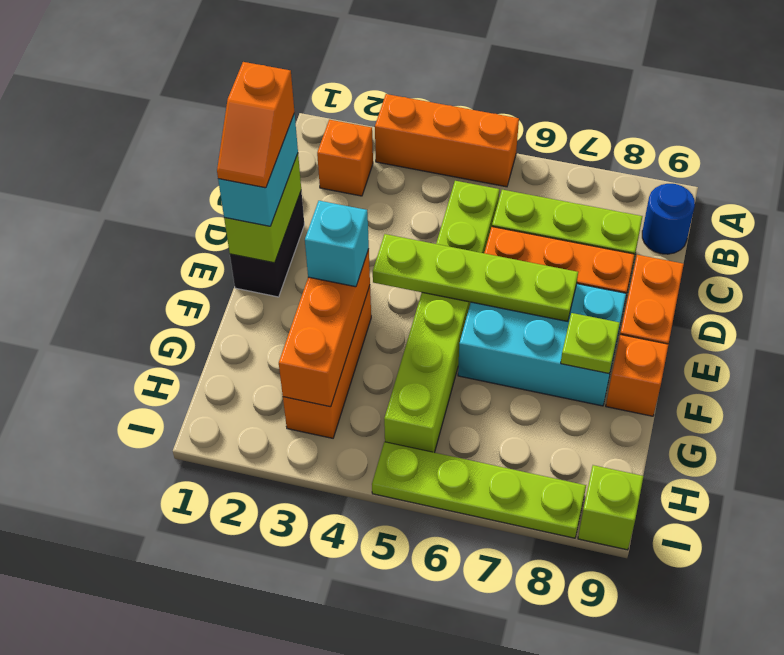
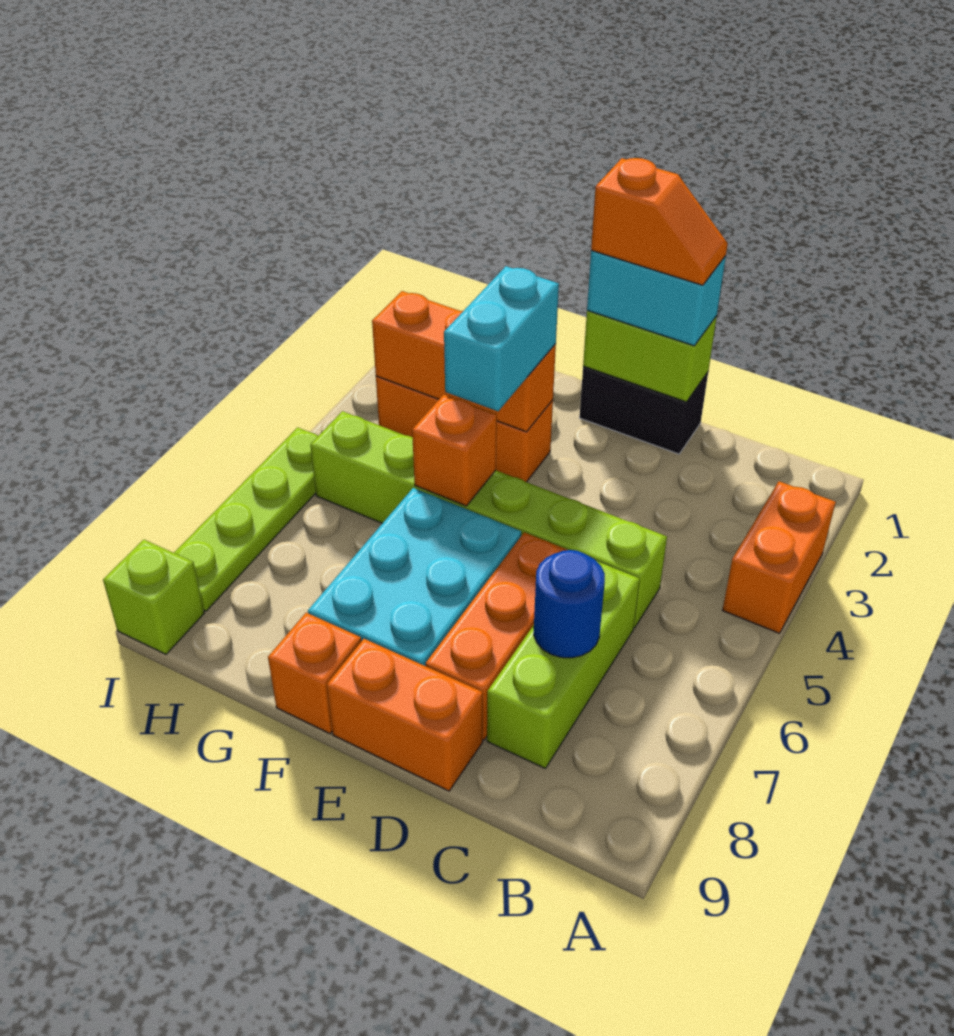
orange brick A3:A5 level 1 -> orange brick A3:A4 level 1
orange brick B2 level 1 -> orange brick F5 level 2
blue round brick B9 level 1 -> blue round brick C7 level 2
orange slope D1:E1 level 4 top D -> orange slope D1:E1 level 4 top E
lime plate E4:E7 level 2 -> none
cyan brick F3 level 3 -> cyan brick F3:F4 level 3
lime plate F8 level 2 -> none

